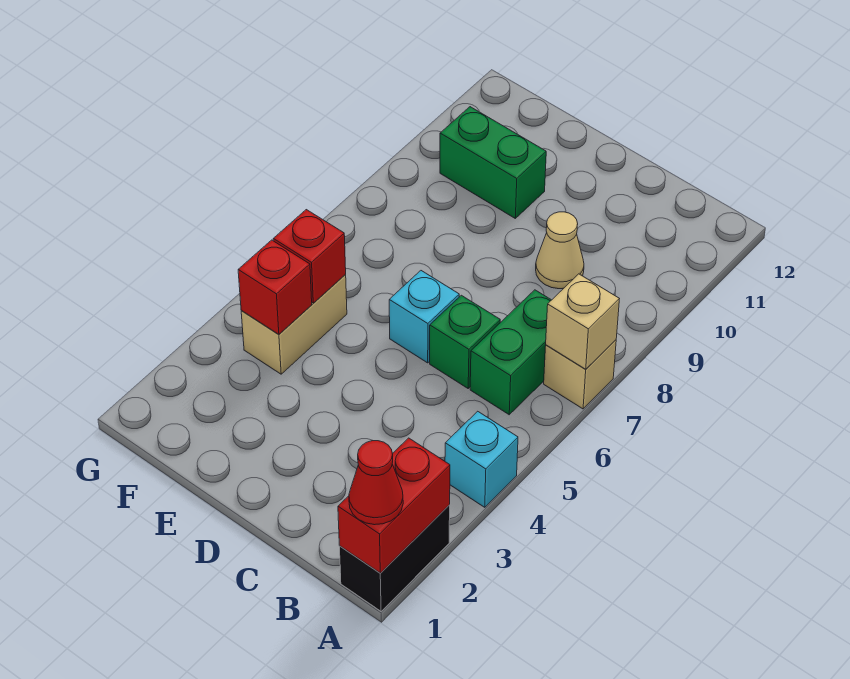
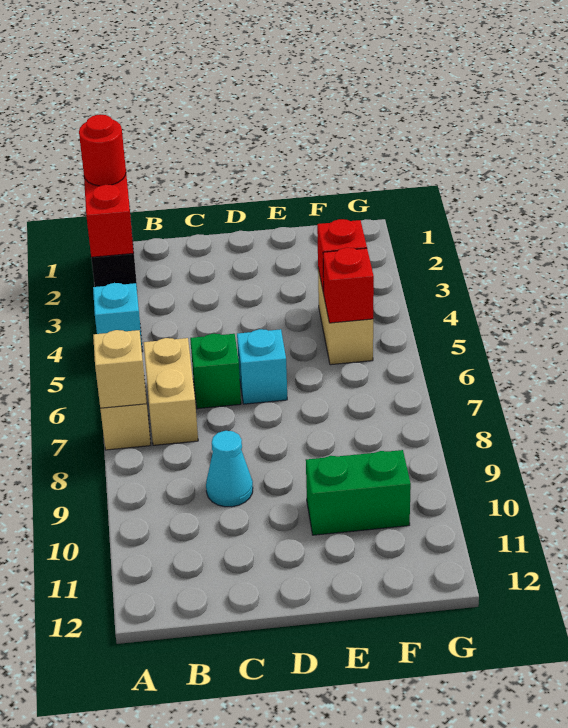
red cone A1 level 3 -> red round brick A1 level 3
green brick B6:B7 level 1 -> tan brick B6:B7 level 1
tan cone C9 level 1 -> cyan cone C9 level 1

